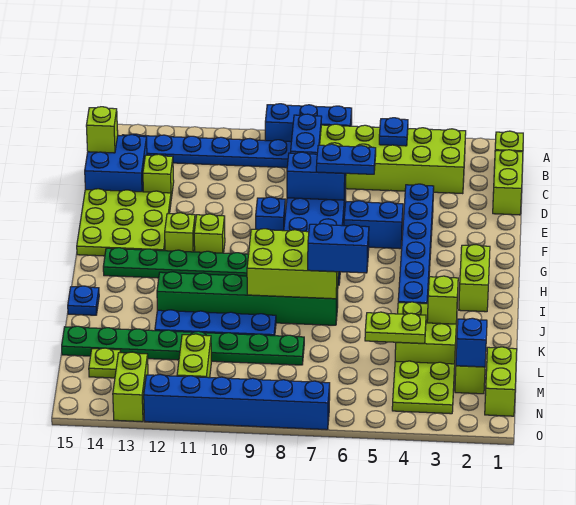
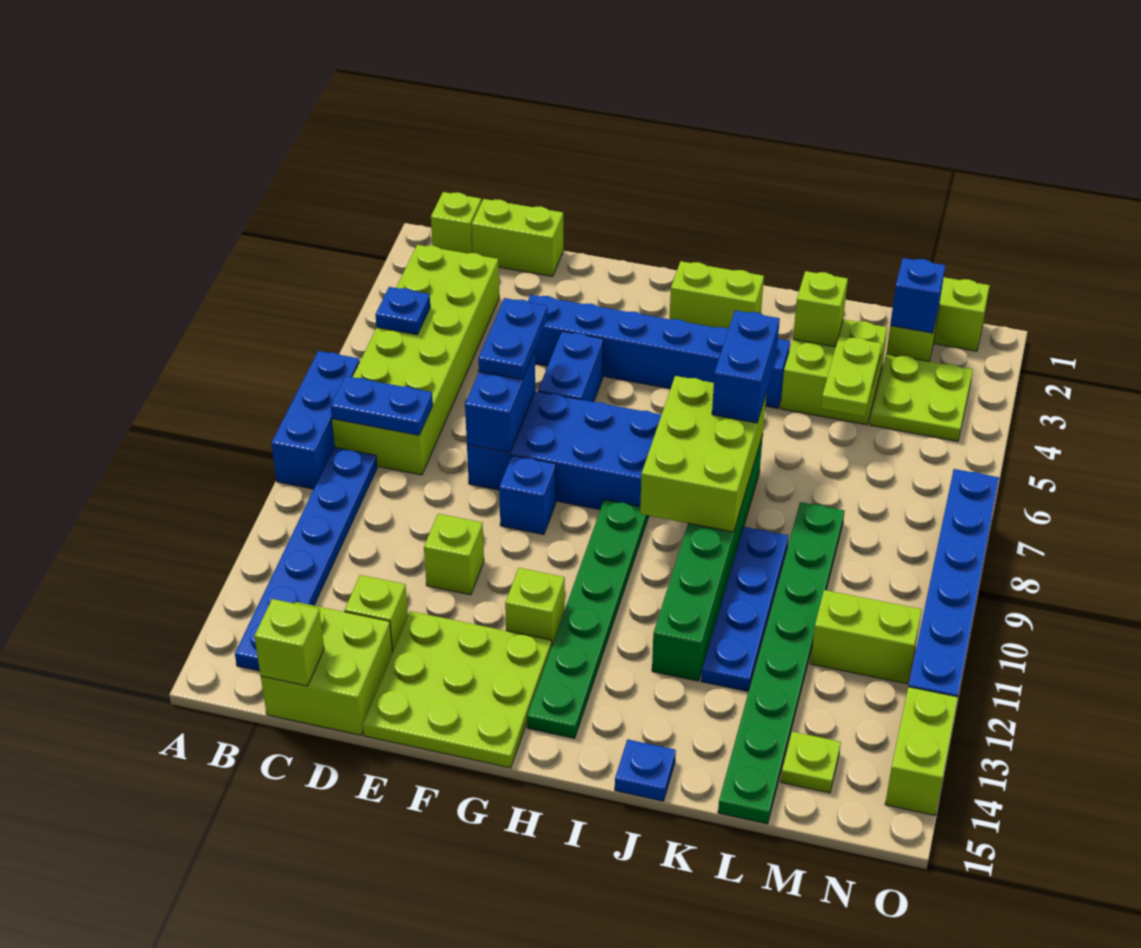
blue brick C14:D15 level 1 -> lime brick C14:D15 level 1
lime brick G11 level 1 -> lime brick E11 level 1
lime brick N13:O13 level 1 -> lime brick O13:O14 level 1

